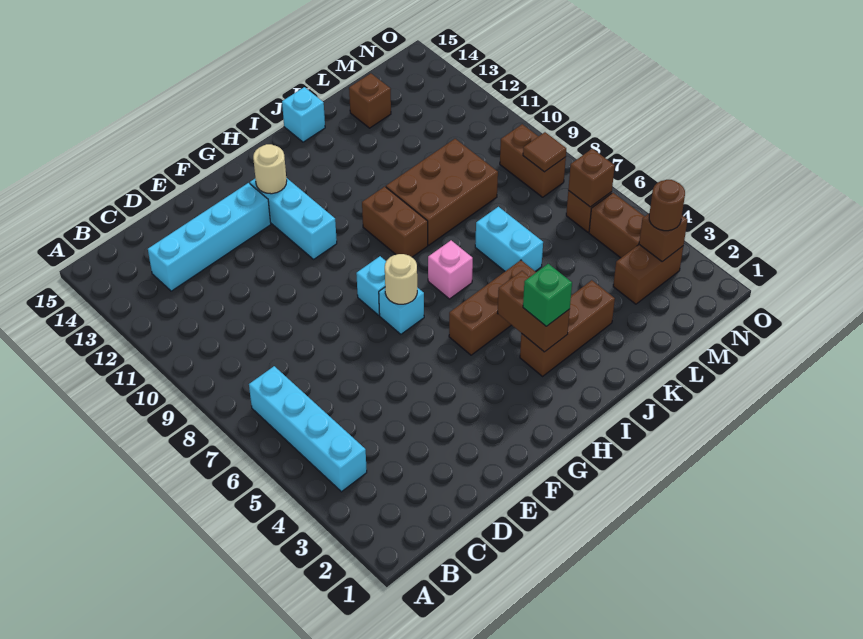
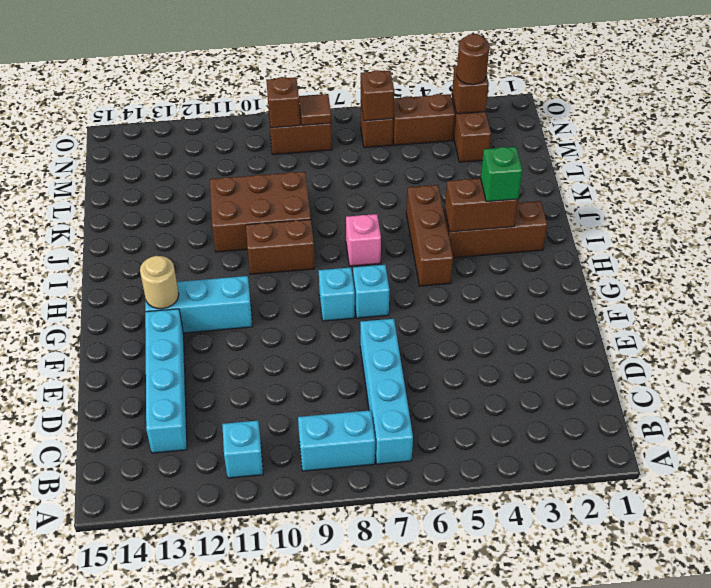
cyan brick B4:B7 level 1 -> cyan brick B7:E7 level 1
tan round brick G7 level 2 -> none
brown brick I3:K3 level 1 -> brown brick I2:I4 level 1
brown brick J9:L10 level 1 -> brown brick J9:K11 level 1
cyan brick J15 level 1 -> cyan brick B11 level 1
cyan brick K6:K7 level 1 -> cyan brick B8:B9 level 1
brown brick L14 level 1 -> brown brick N9 level 2

